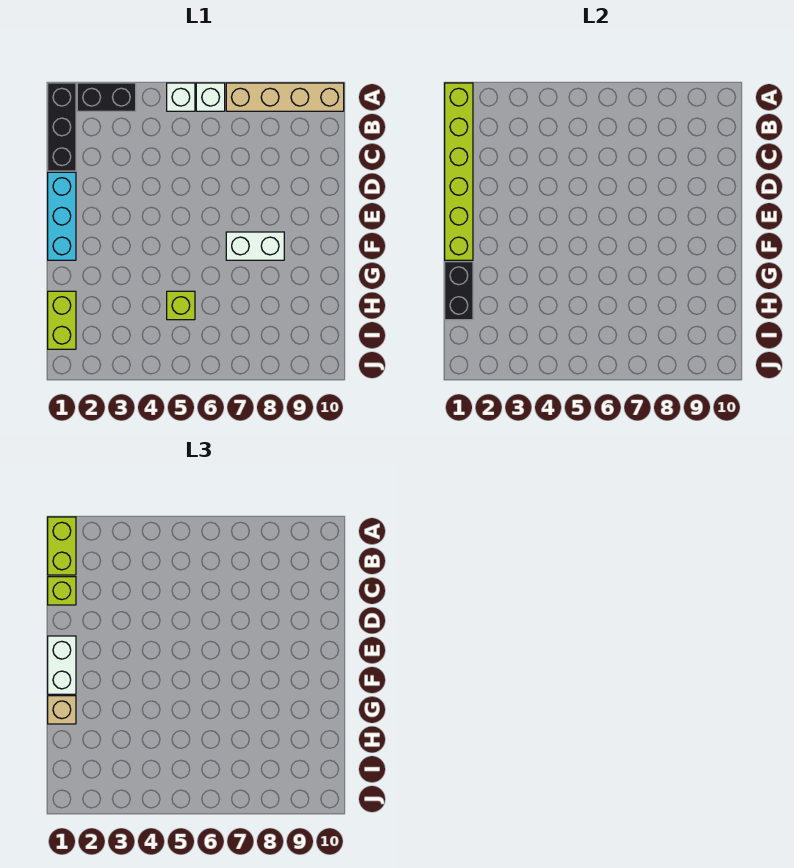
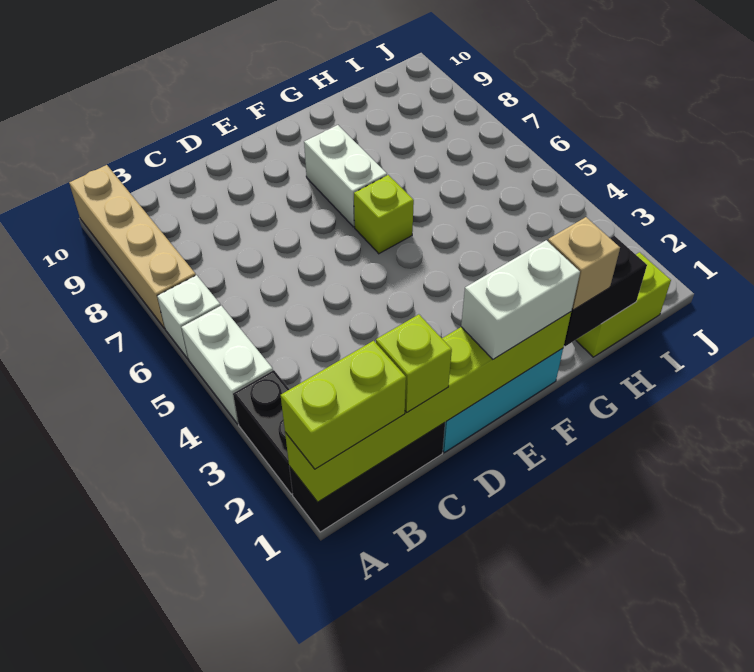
white brick A5 level 1 -> white brick A4:A5 level 1
lime brick H5 level 1 -> lime brick F6 level 1

